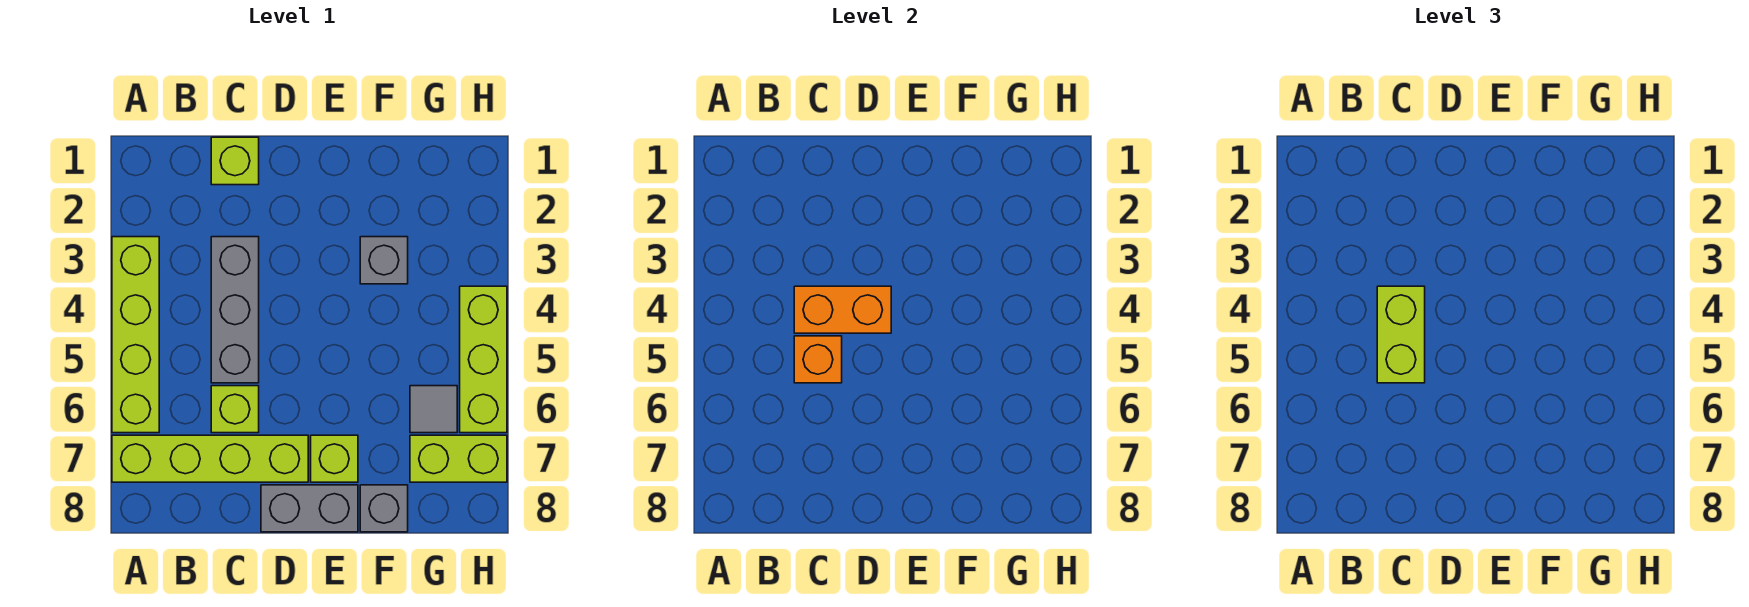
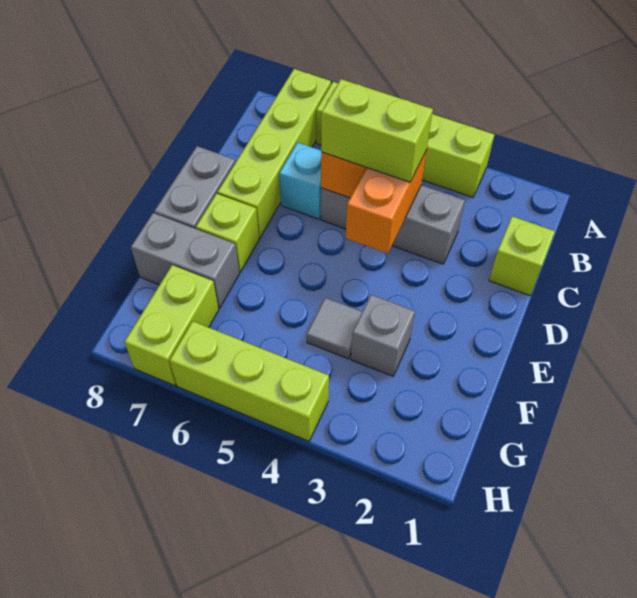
lime brick C6 level 1 -> cyan brick C6 level 1
grey brick F8 level 1 -> grey brick F7:F8 level 1
grey tile G6 level 1 -> grey tile F4 level 1

